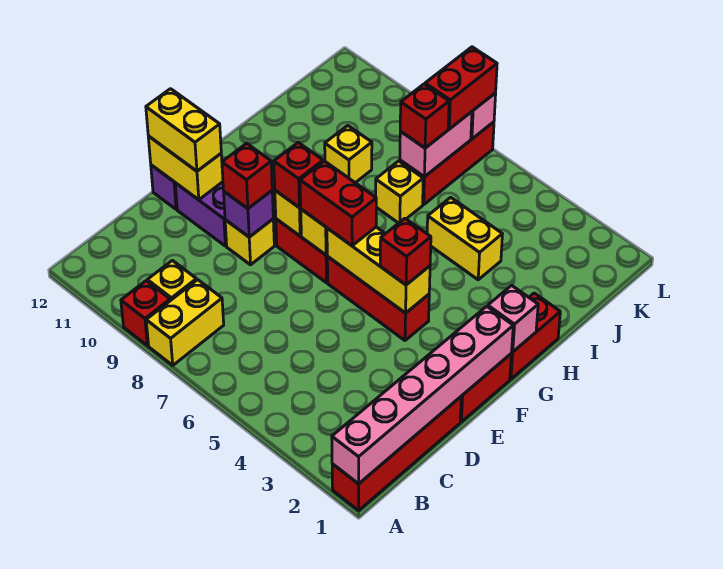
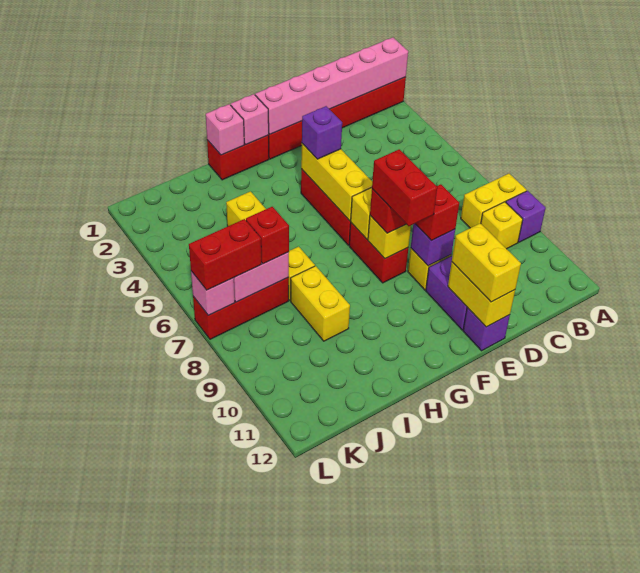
red brick A9 level 1 -> purple brick A9 level 1
red brick F4 level 3 -> purple brick F4 level 3
red brick F6:F7 level 3 -> red brick F8:F9 level 4
none -> pink brick H1 level 2
yellow brick I9 level 1 -> yellow brick I8:I9 level 1

